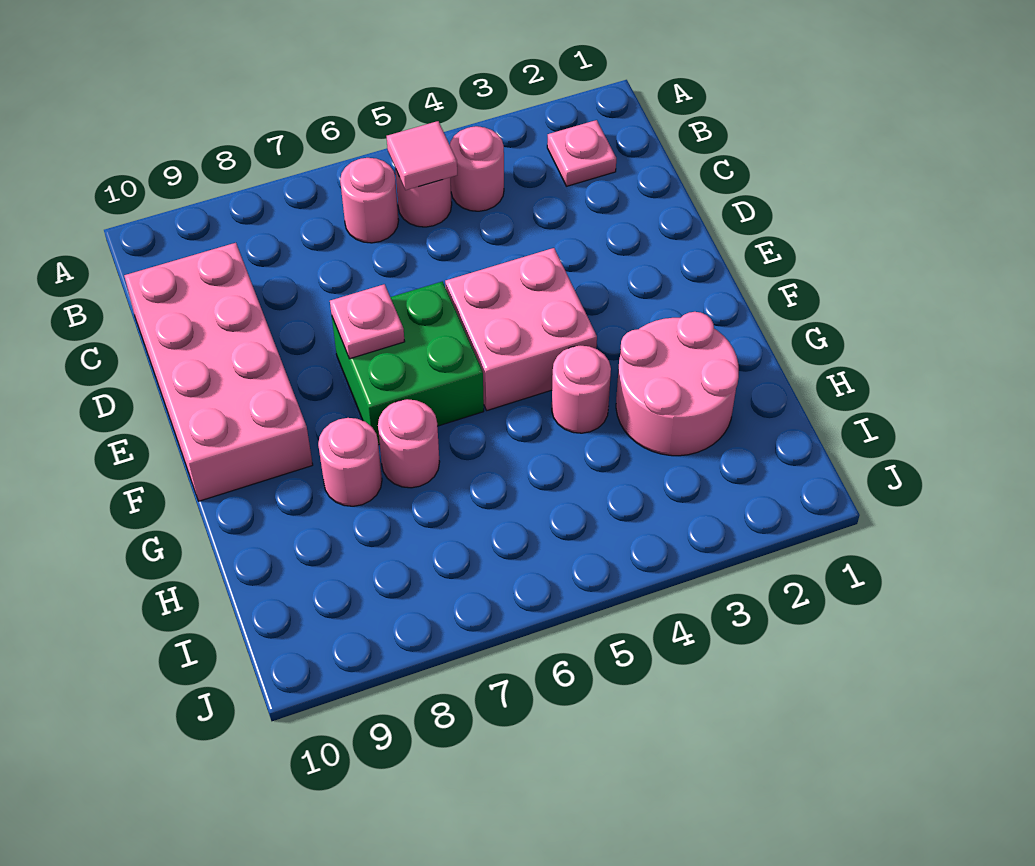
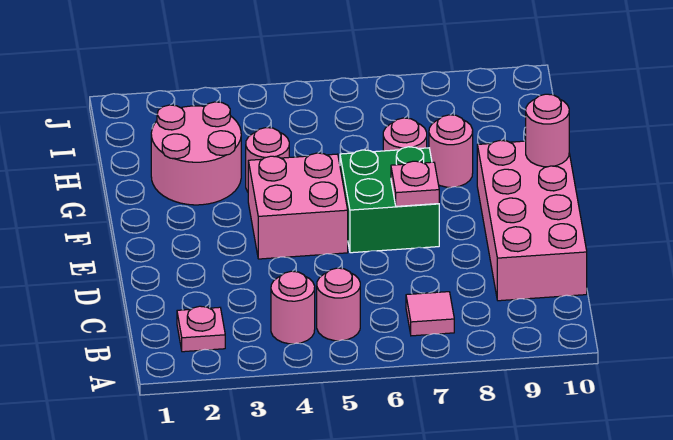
pink tile B5 level 2 -> pink tile B7 level 1
pink round brick B6 level 1 -> pink round brick F10 level 2

